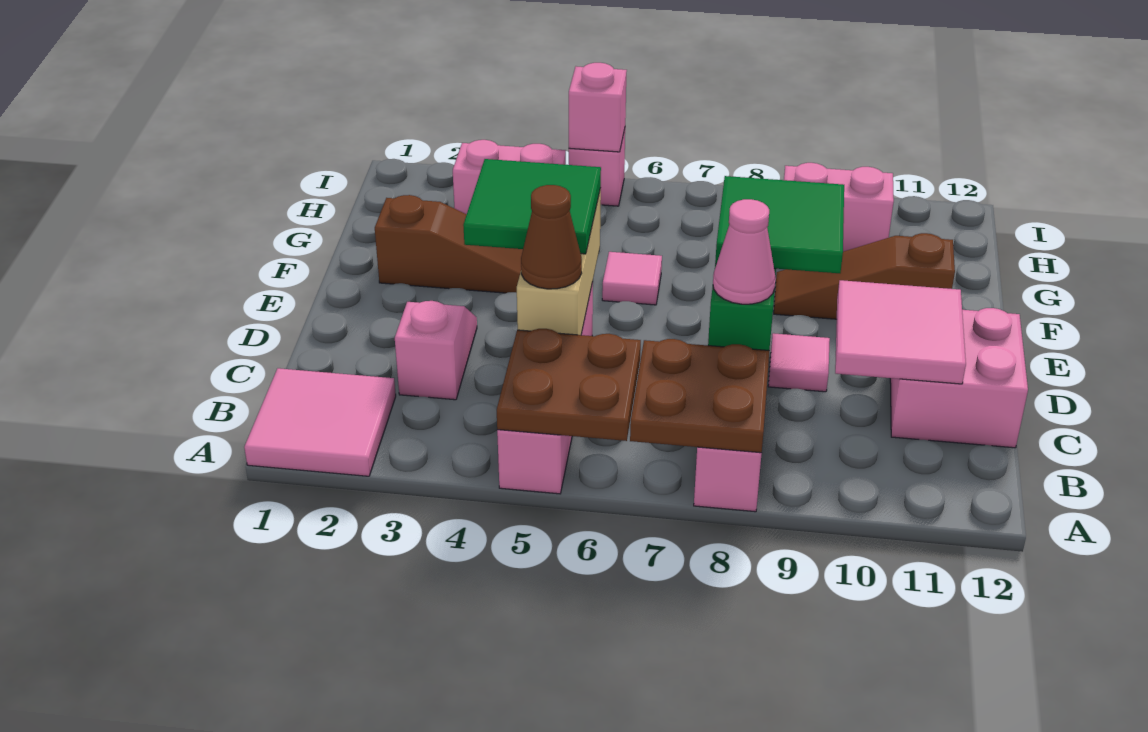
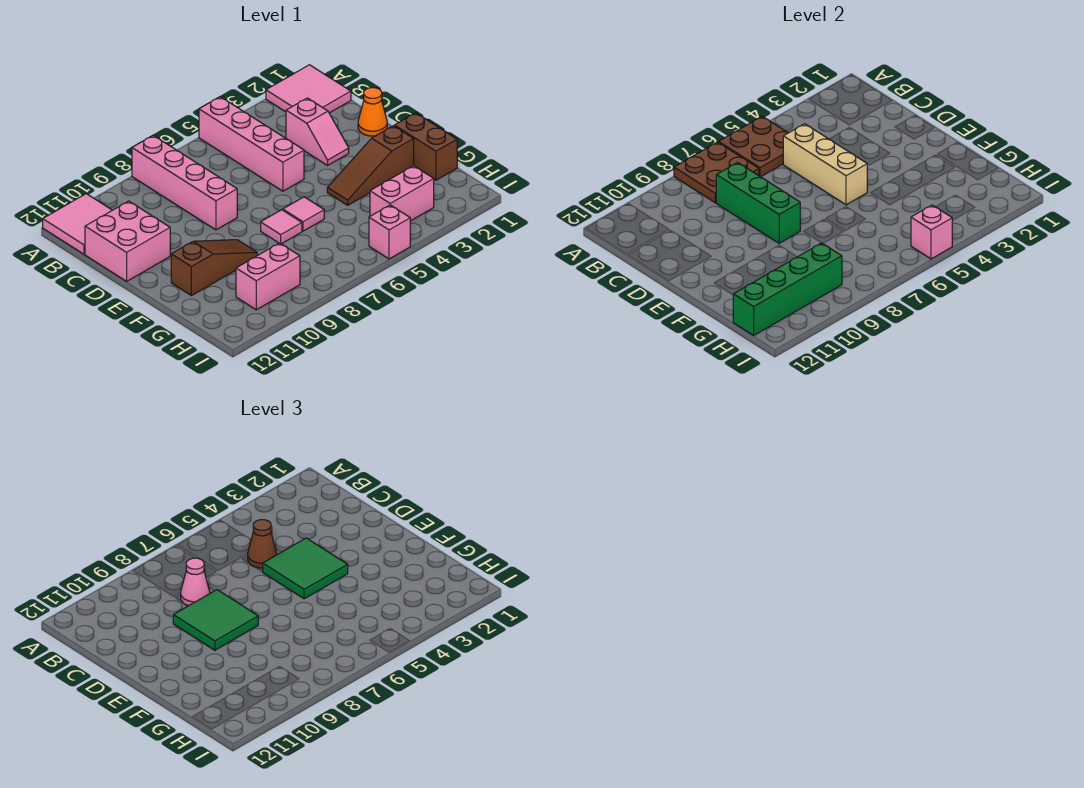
pink tile C10:D11 level 2 -> pink tile A11:B12 level 1
none -> orange cone D1 level 1
pink tile D9 level 1 -> pink tile F7 level 1
none -> brown brick F1:G1 level 1
none -> green brick H9:H12 level 2

